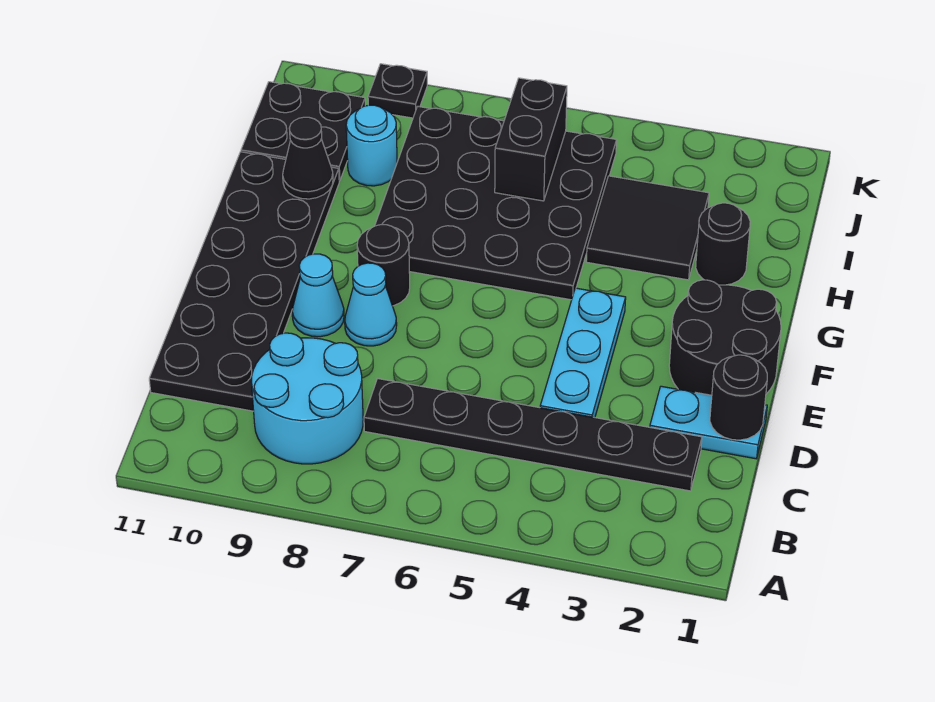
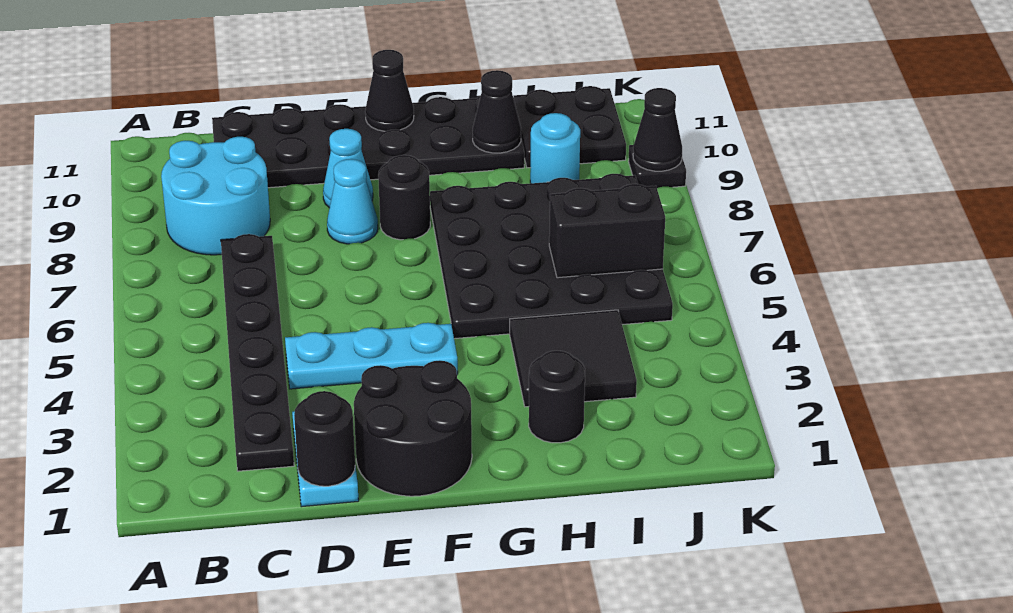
none -> black cone F11 level 2
none -> black cone K9 level 2

